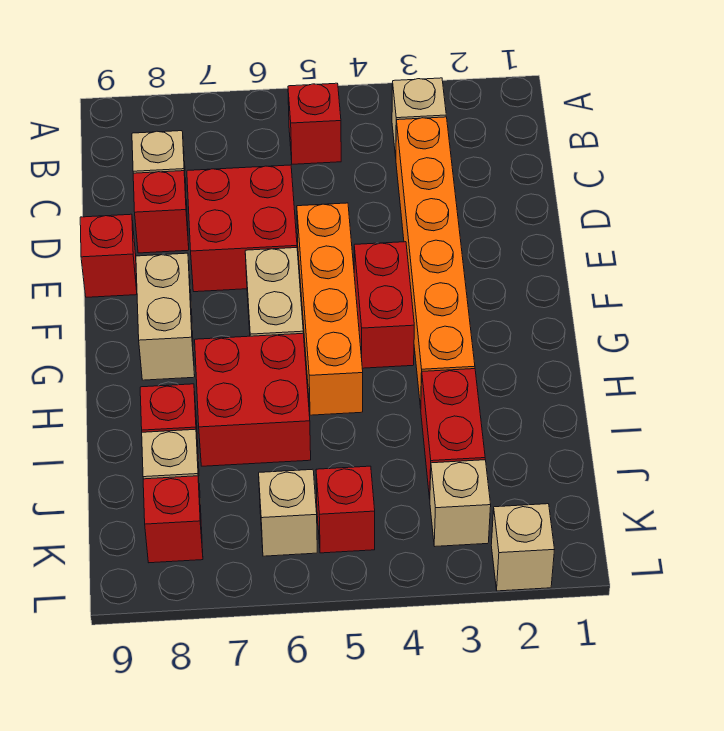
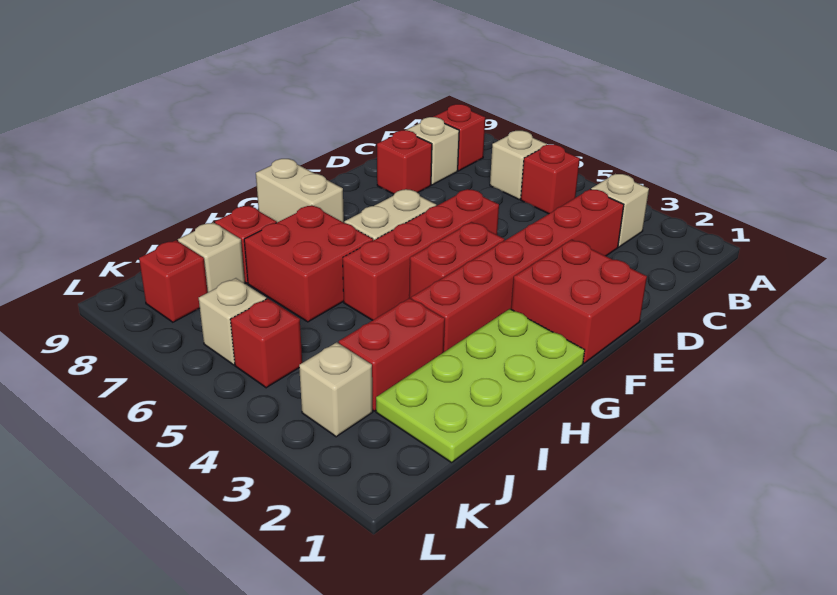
orange brick C3:H3 level 1 -> red brick C3:H3 level 1
red brick D6:E7 level 1 -> red brick E1:F2 level 1
orange brick E5:H5 level 1 -> red brick E5:H5 level 1
red brick E9 level 1 -> red brick B8 level 1
tan brick F8:G8 level 1 -> tan brick G8:G9 level 1
none -> lime plate G1:J2 level 1
tan brick L2 level 1 -> tan brick B6 level 1

